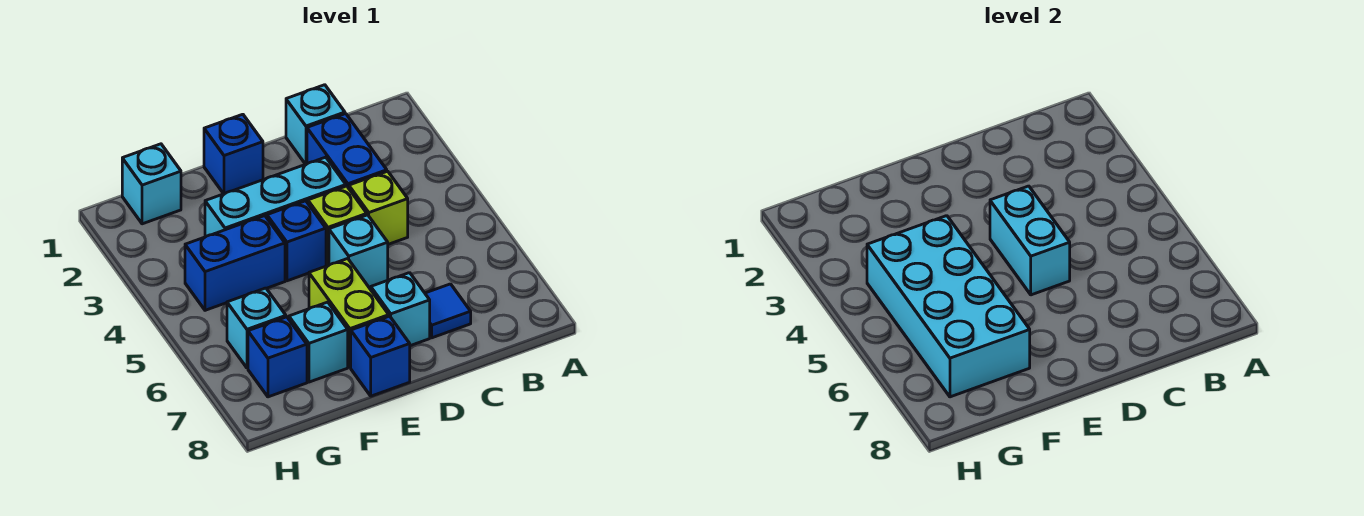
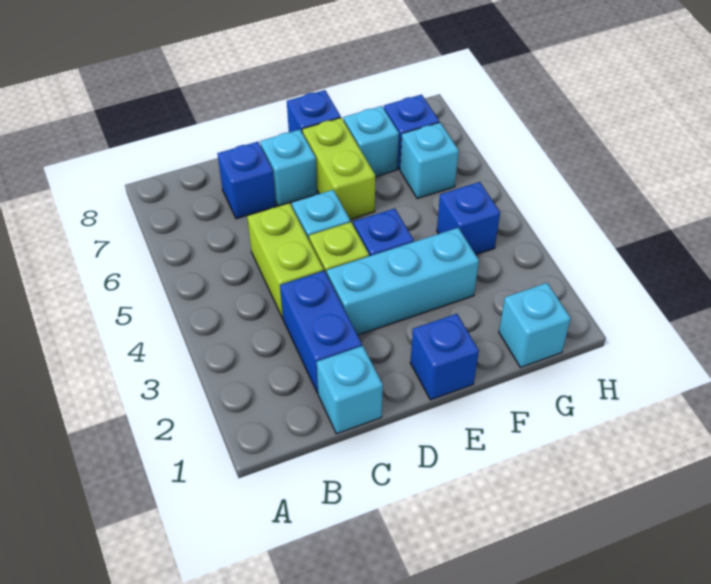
lime brick C4 level 1 -> lime brick C4:C5 level 1
blue tile C7 level 1 -> blue brick C7 level 1
cyan brick D4:D5 level 2 -> none
blue brick F4:G4 level 1 -> blue brick G4 level 1
cyan brick F4:G7 level 2 -> none

